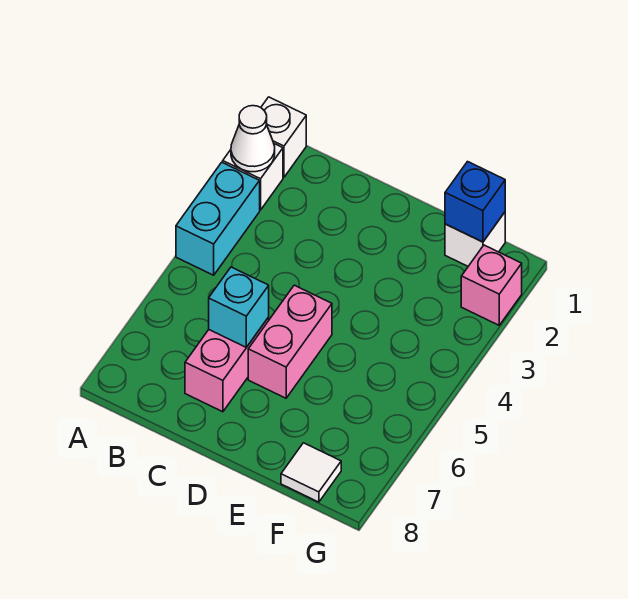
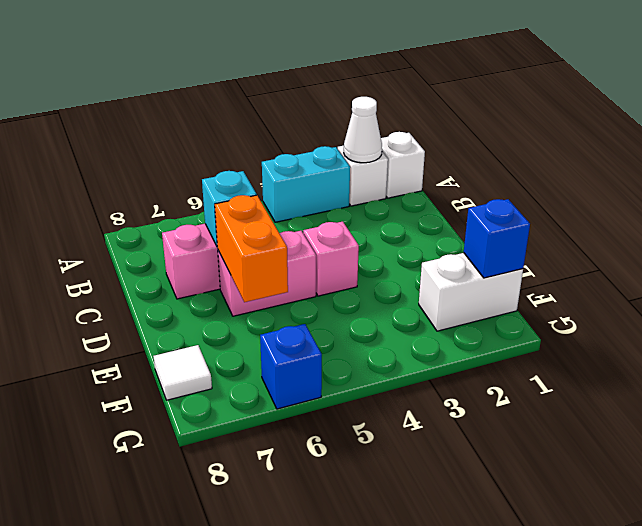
none -> orange brick D6:E6 level 2
white brick F1 level 1 -> white brick F1:F2 level 1
pink brick G2 level 1 -> pink brick D4 level 1
none -> blue brick G6 level 1

